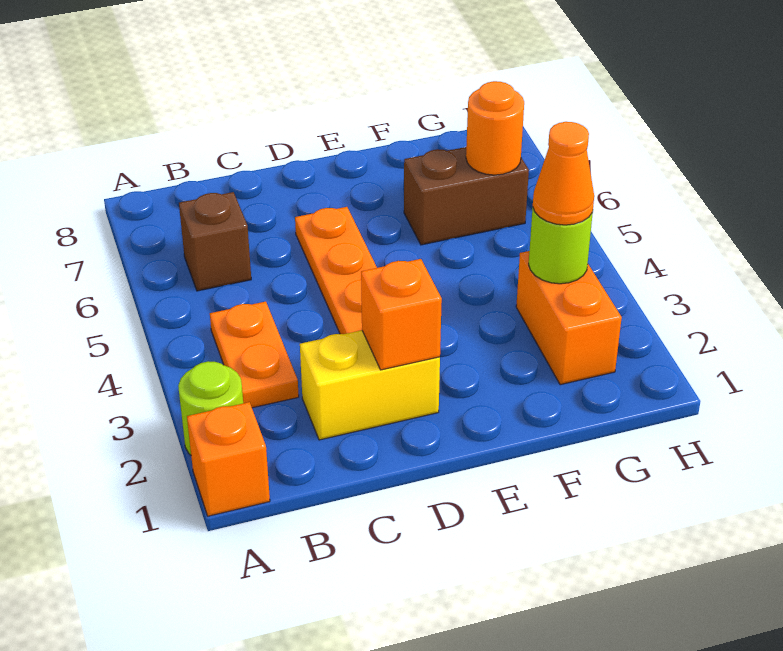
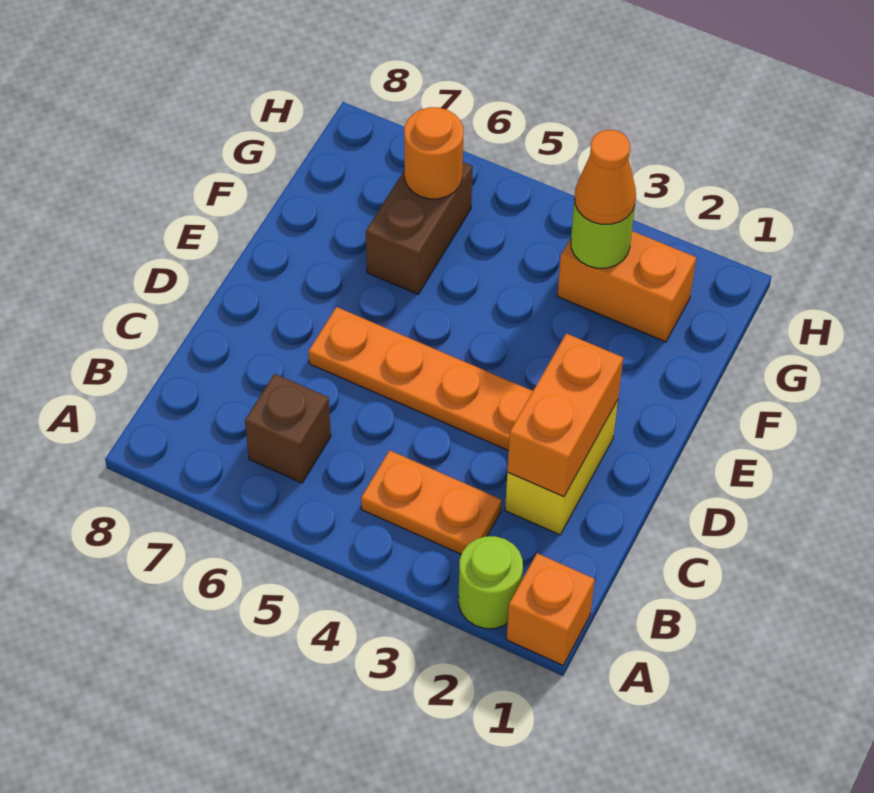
orange brick D2 level 2 -> orange brick C2:D2 level 2

